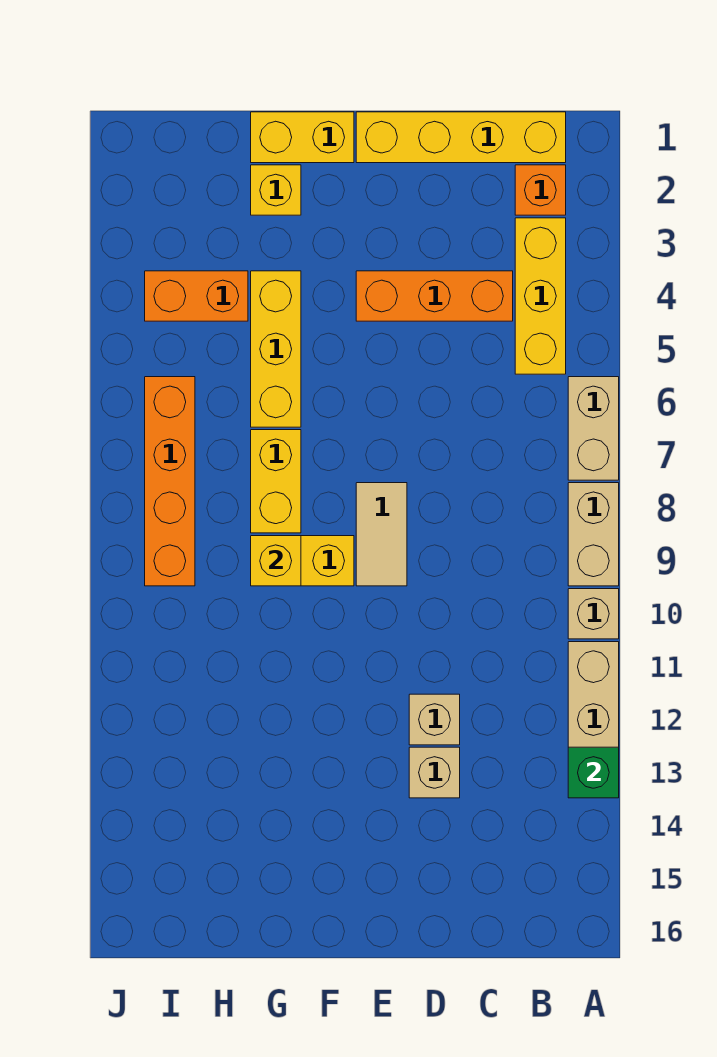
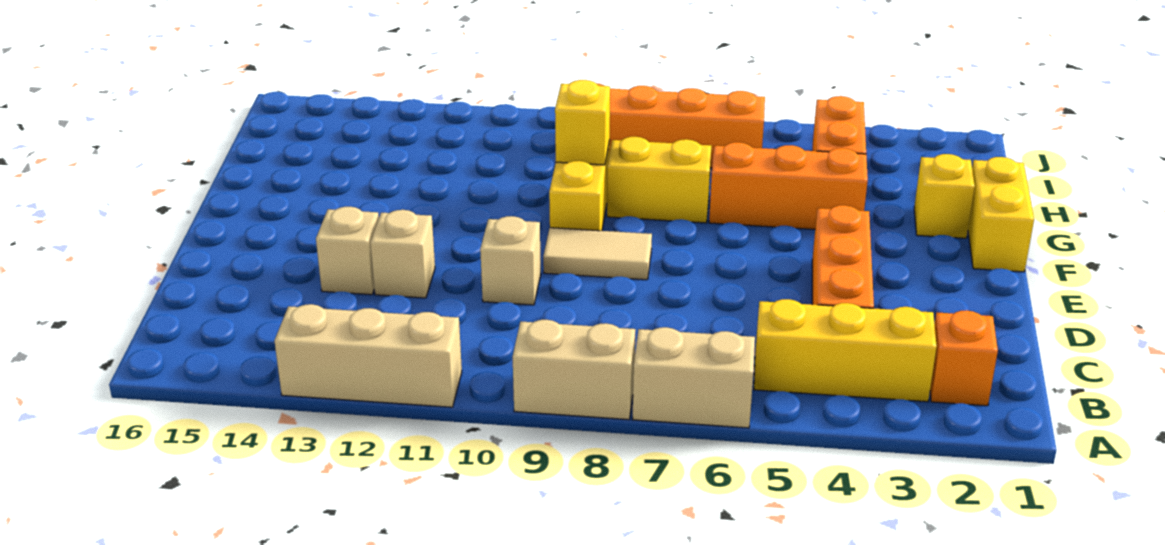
tan brick A10 level 1 -> tan brick D10 level 1
green brick A13 level 2 -> none
yellow brick B1:E1 level 1 -> none
yellow brick G4:G6 level 1 -> orange brick G4:G6 level 1

